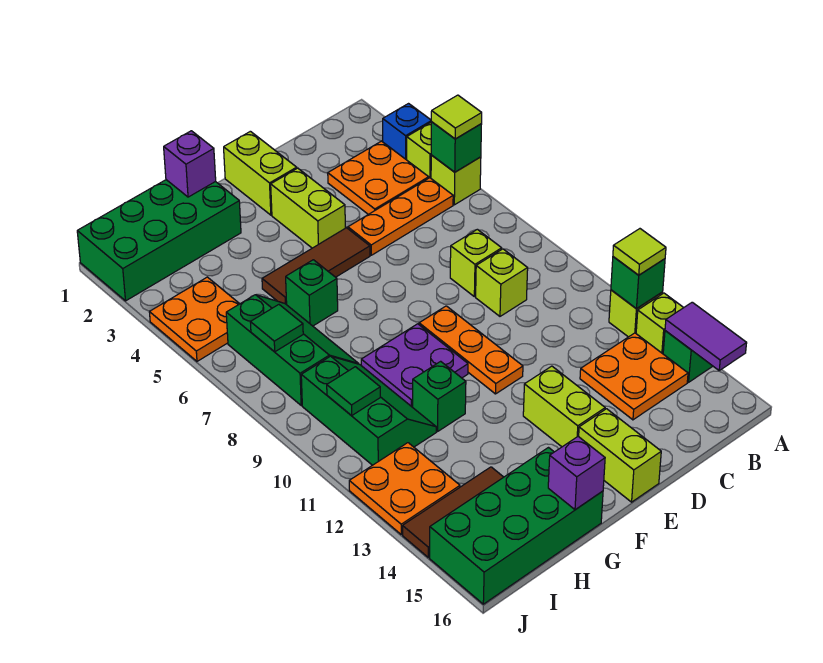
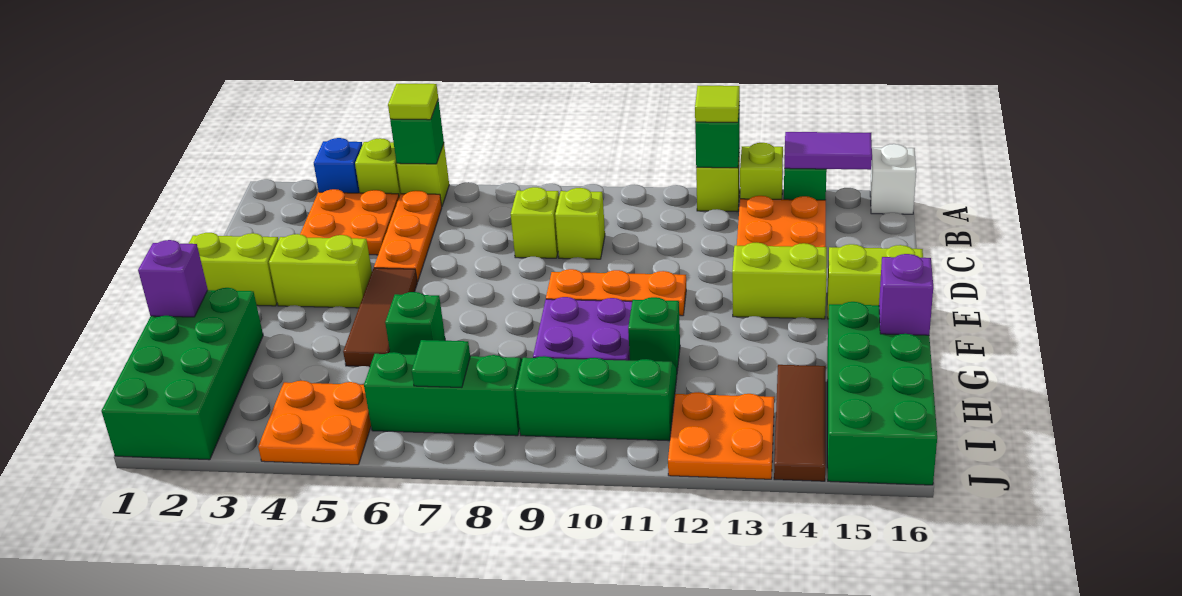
none -> white brick A16 level 1
green tile I10 level 2 -> none

